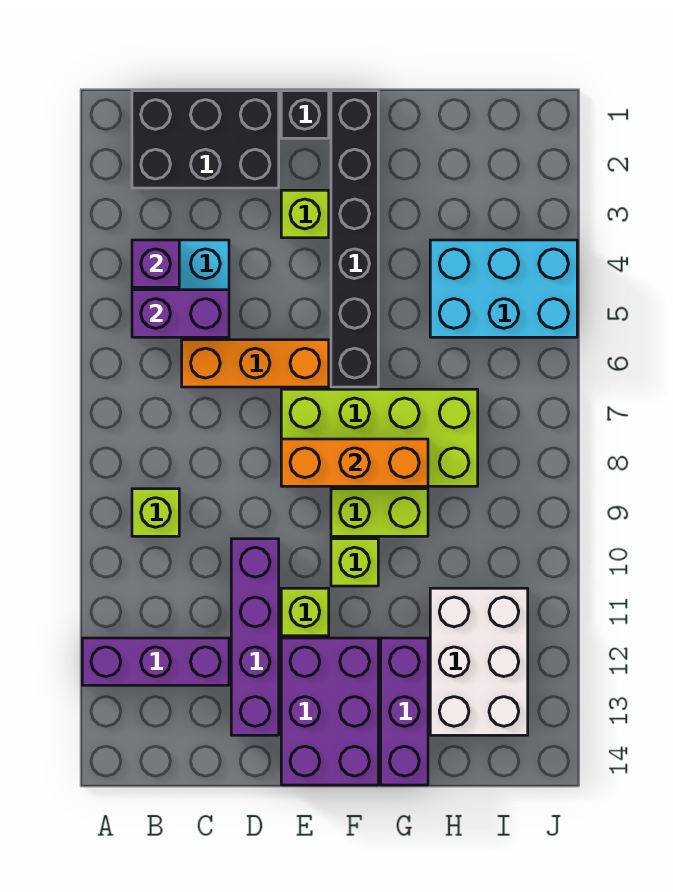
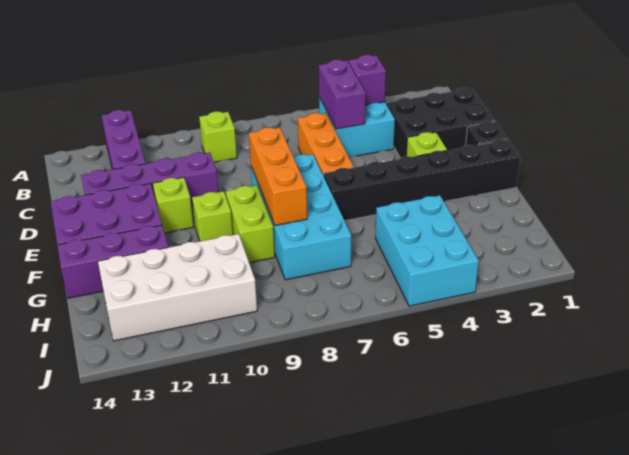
black brick B1:D2 level 1 -> black brick C1:D3 level 1
lime brick E7:H8 level 1 -> cyan brick E7:H8 level 1
white brick H11:I13 level 1 -> white brick H10:I13 level 1

